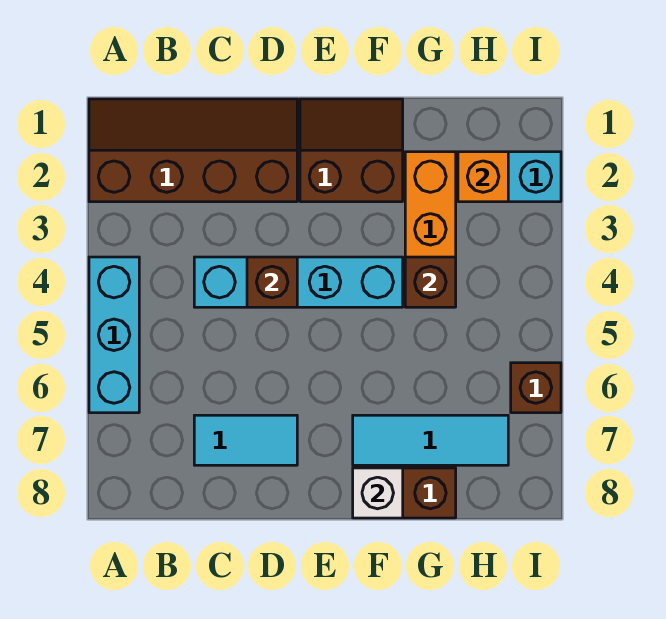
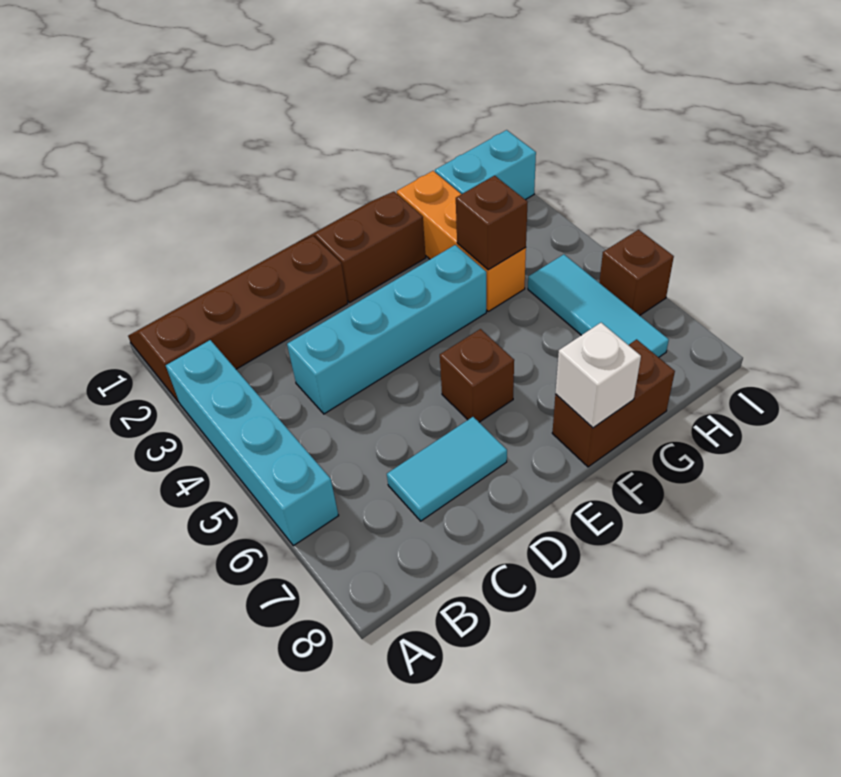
cyan brick A4:A6 level 1 -> cyan brick A3:A6 level 1
brown brick D4 level 2 -> brown brick E6 level 1
cyan tile F7:H7 level 1 -> cyan tile H5:H7 level 1
orange brick H2 level 2 -> none

